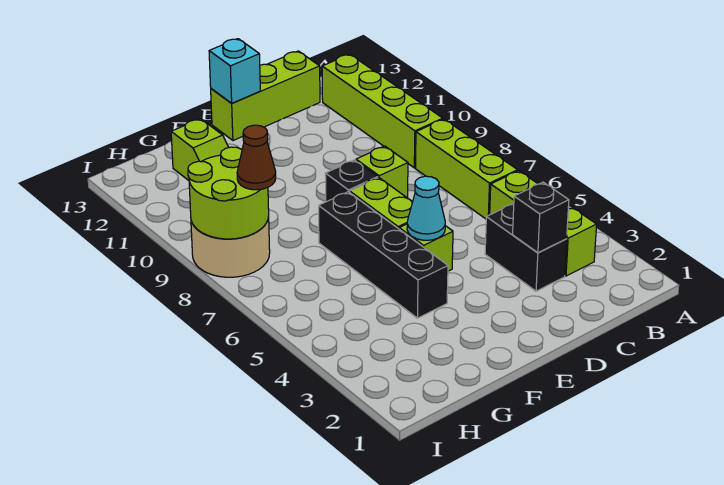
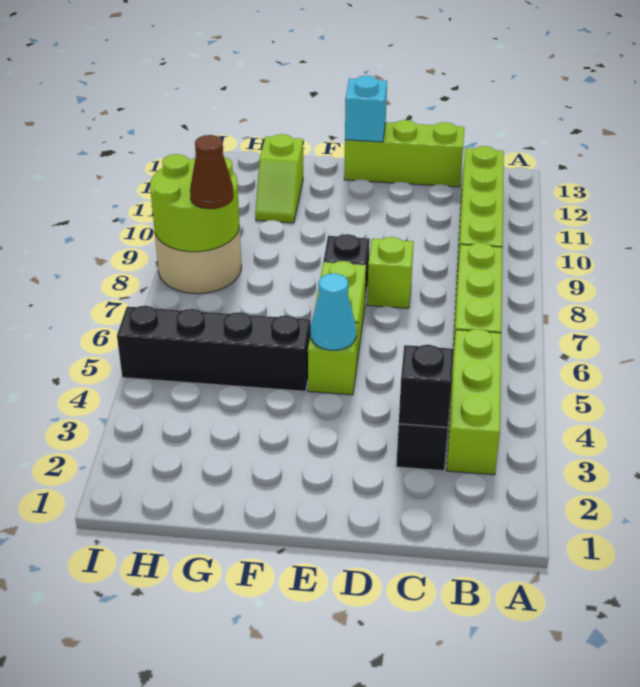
black brick F4:F7 level 1 -> black brick F5:I5 level 1

